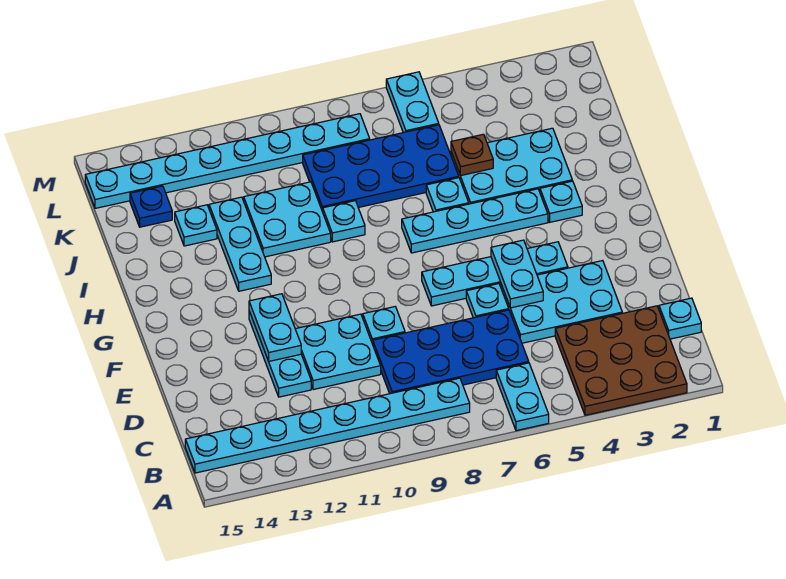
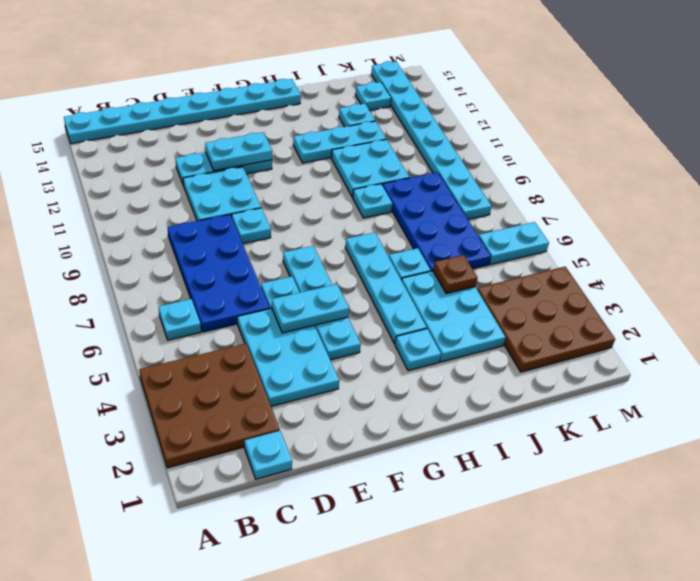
cyan plate A6:B6 level 1 -> cyan plate B6 level 1
cyan plate B8:B15 level 1 -> cyan plate A15:H15 level 1
none -> brown plate K2:M4 level 1
blue plate K14 level 1 -> cyan plate K14 level 1

